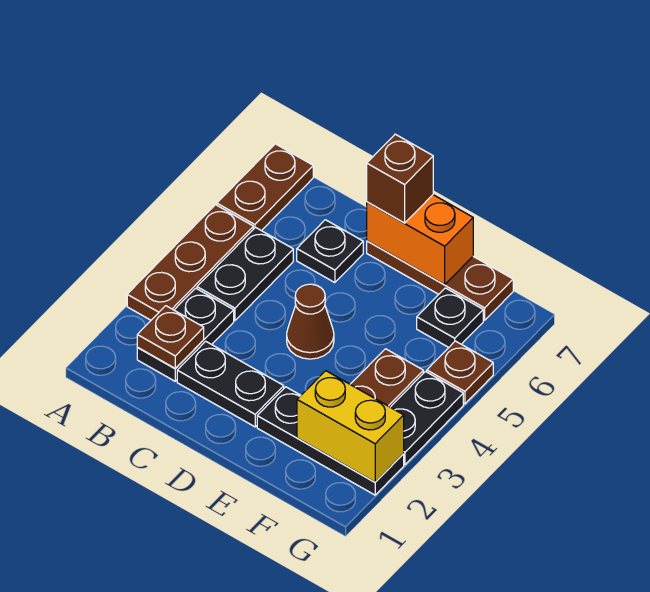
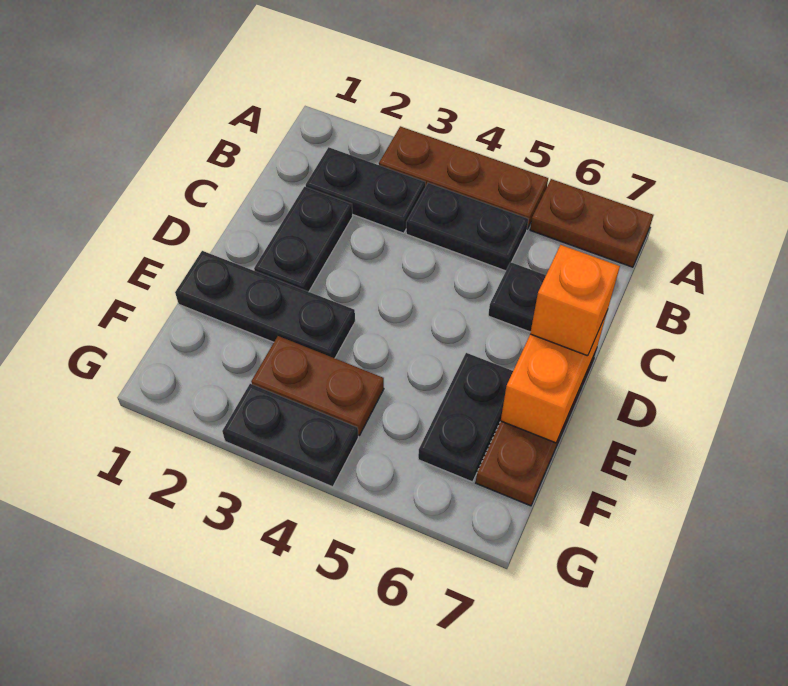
brown plate B2 level 2 -> none
brown cone D4 level 1 -> none
brown brick D7 level 3 -> orange brick D7 level 3
black plate E2:G2 level 1 -> black plate E1:E3 level 1
yellow brick F2:G2 level 2 -> none
black plate F6 level 1 -> black plate E6:F6 level 1
brown plate G5 level 1 -> none

